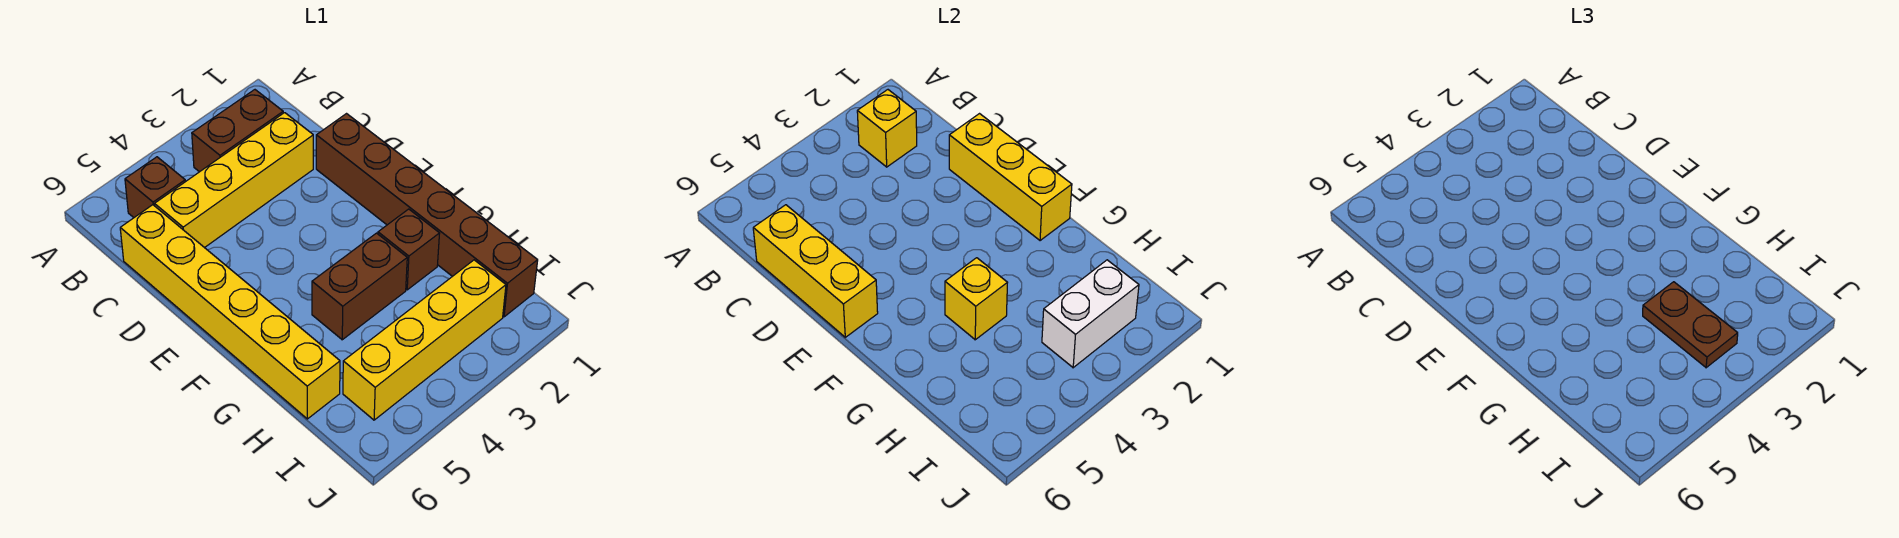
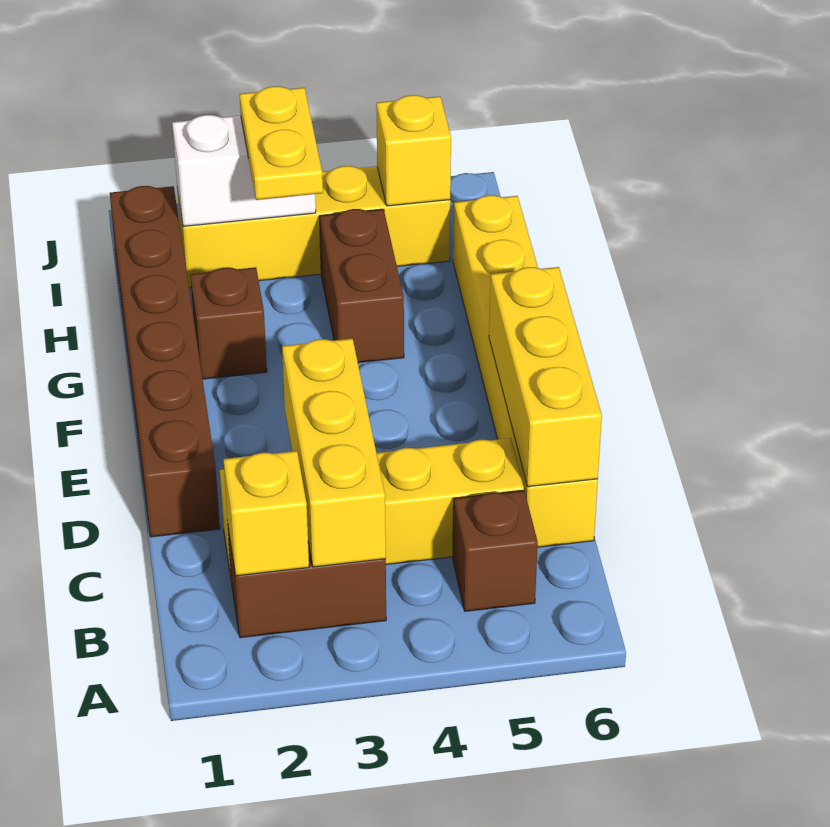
yellow brick D1:F1 level 2 -> yellow brick B3:D3 level 2
brown brick G3:G4 level 1 -> brown brick G4:H4 level 1
yellow brick G4 level 2 -> yellow brick I5 level 2
brown plate H3:I3 level 3 -> yellow plate H3:I3 level 3

